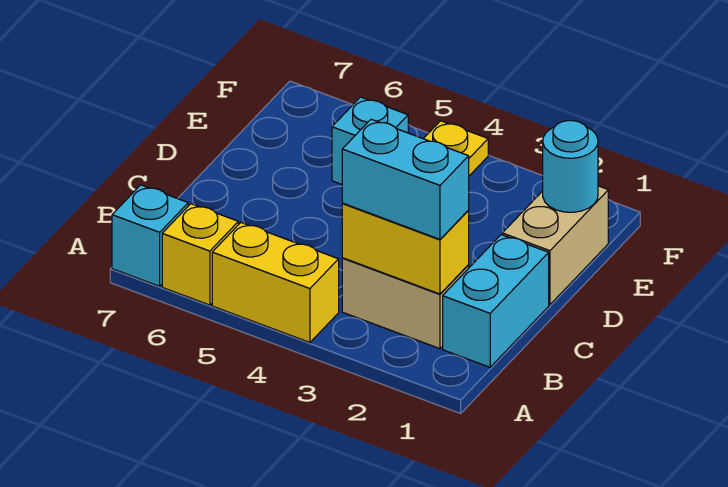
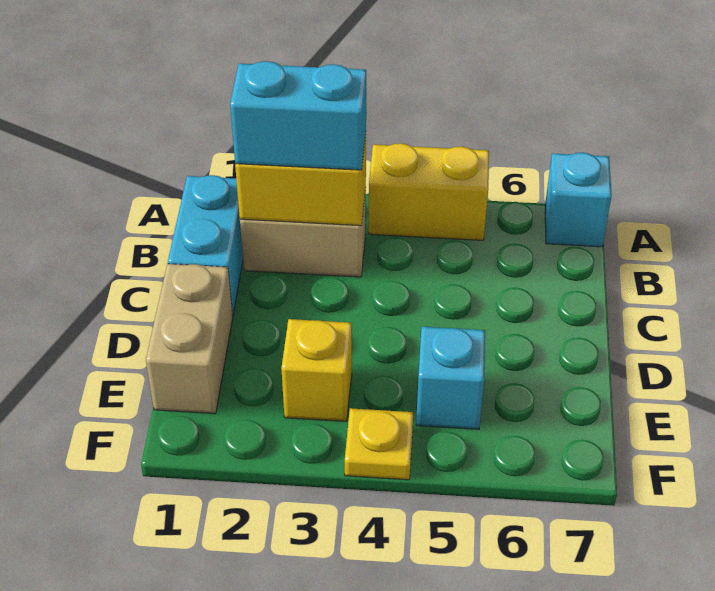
yellow brick A6 level 1 -> yellow brick E3 level 1
cyan round brick E1 level 2 -> none

